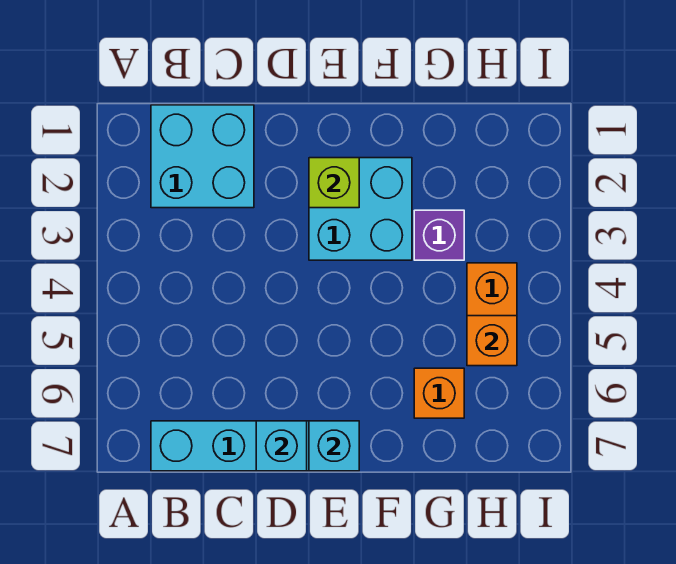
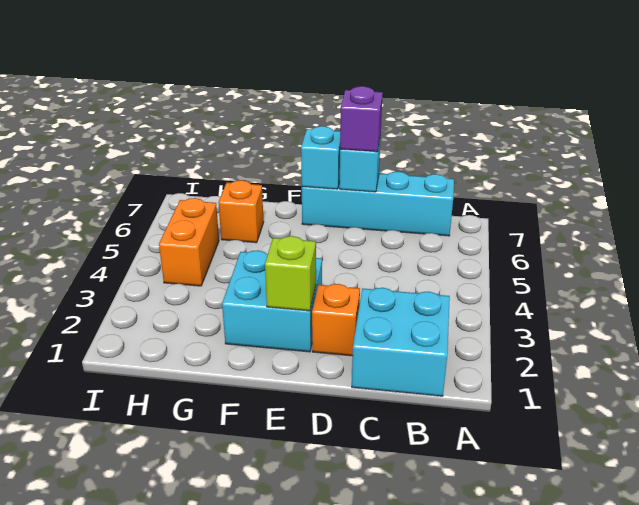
purple brick G3 level 1 -> purple brick D7 level 3
orange brick H5 level 2 -> orange brick D2 level 1

